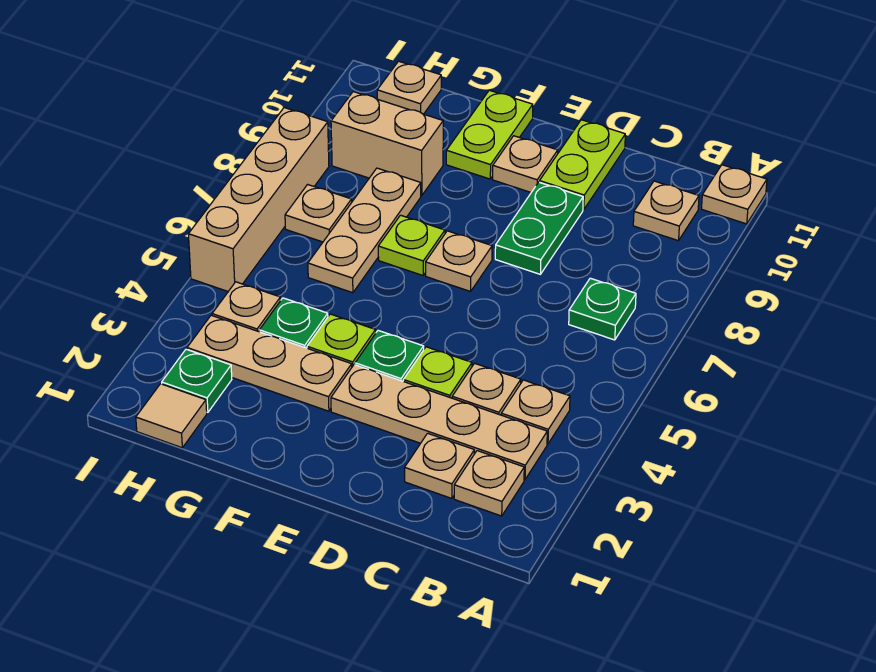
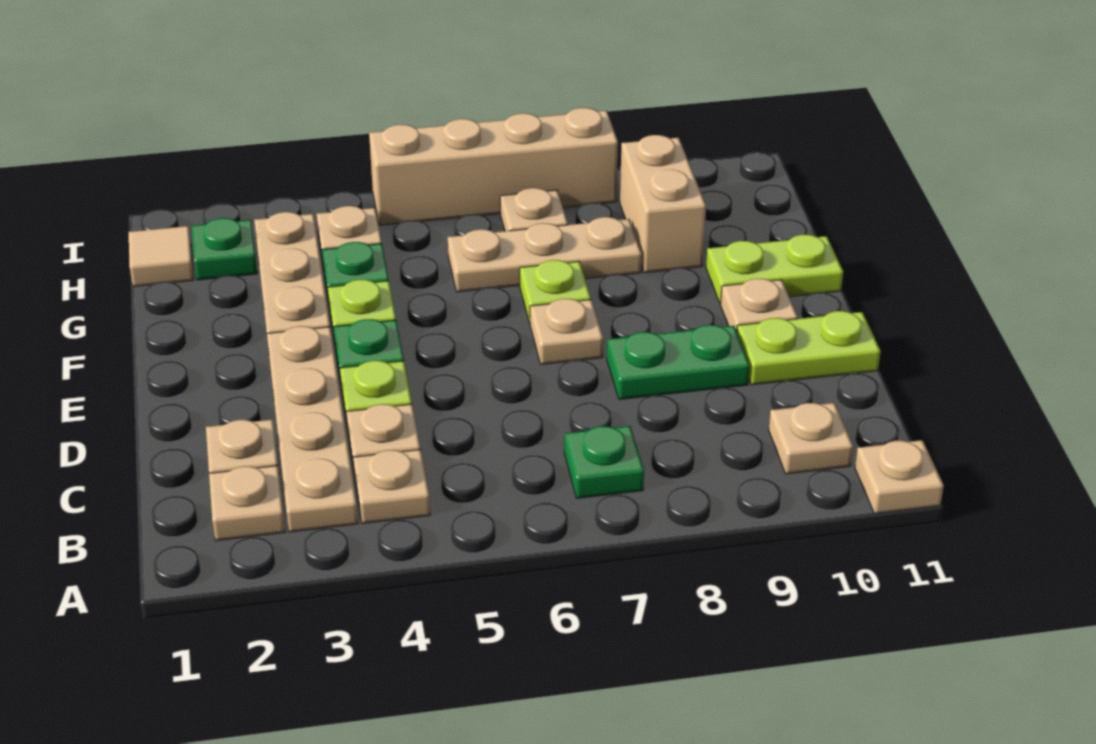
tan plate H11 level 1 -> none

